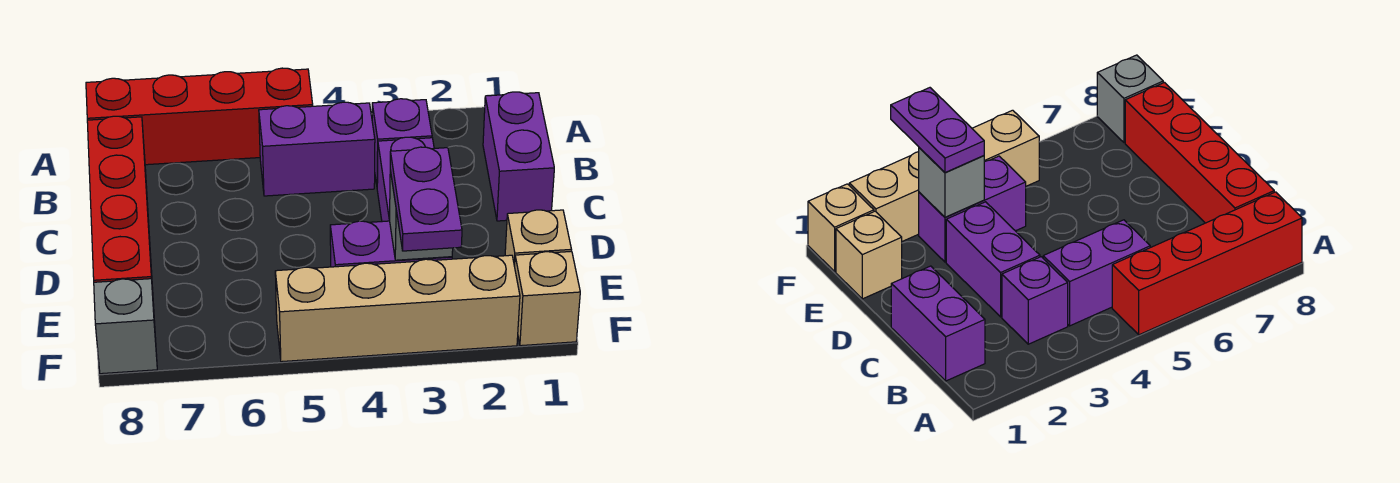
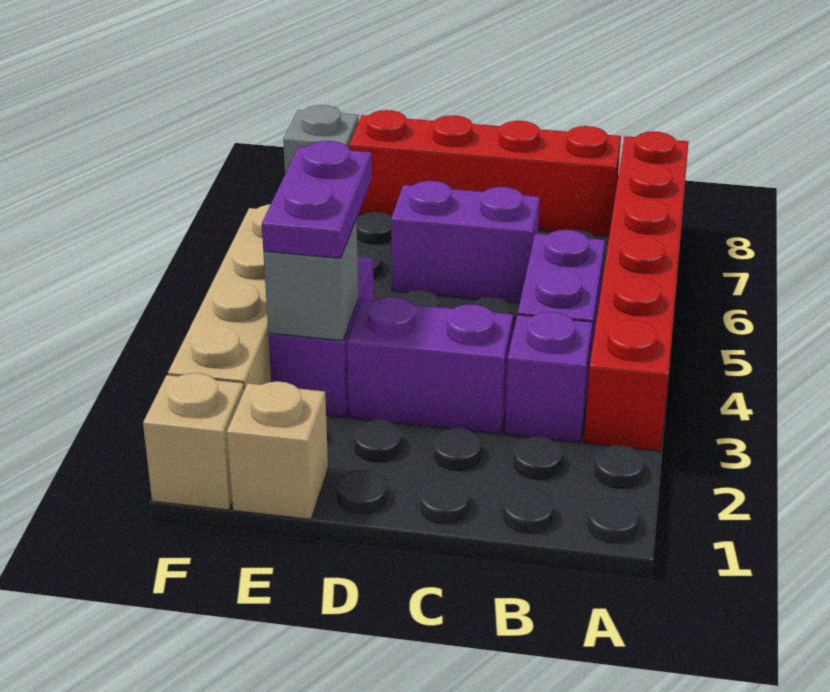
red brick A5:A8 level 1 -> red brick A3:A8 level 1
purple brick B1:C1 level 1 -> purple brick C6:D6 level 1
purple plate E3:F3 level 3 -> purple plate E3:E4 level 3

